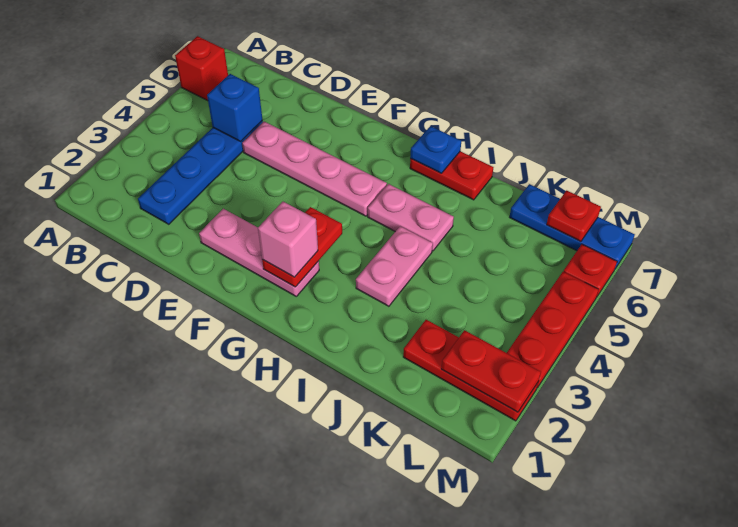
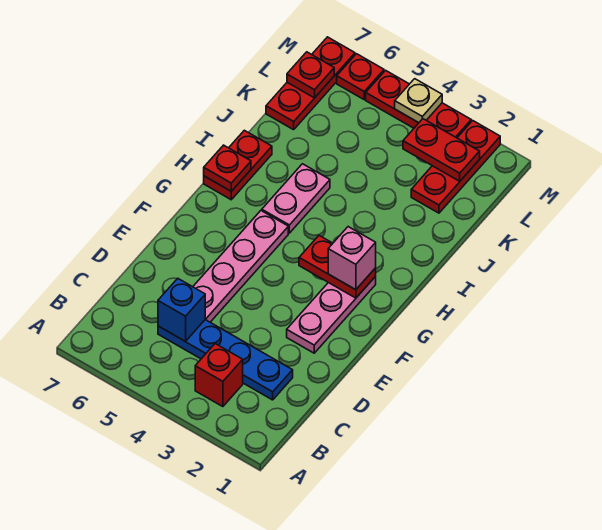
red brick A6 level 1 -> red brick B3 level 1
blue plate H7 level 2 -> red plate H7 level 2
pink plate I3:I4 level 1 -> none
blue plate K7:M7 level 1 -> red plate K7:M7 level 1
red plate L2:M2 level 2 -> red plate L2:L3 level 2
none -> tan plate M4 level 2

